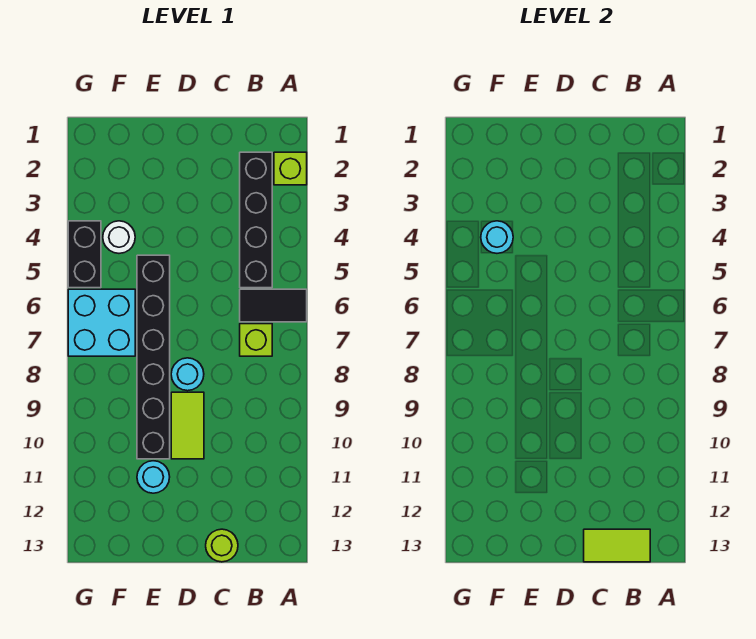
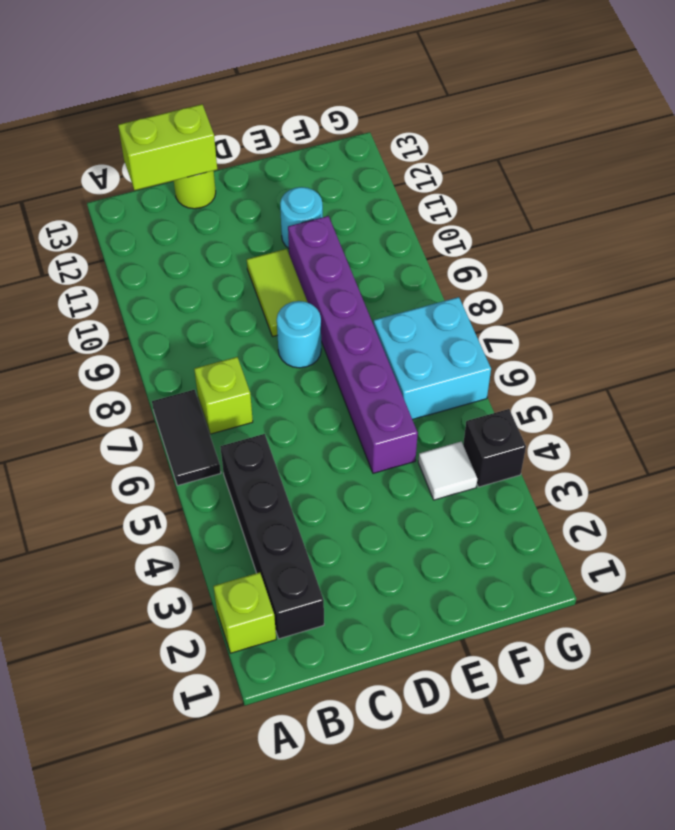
black tile A6:B6 level 1 -> black tile A6:A7 level 1
lime tile B13:C13 level 2 -> lime brick B13:C13 level 2
black brick E5:E10 level 1 -> purple brick E5:E10 level 1
white round brick F4 level 1 -> white tile F4 level 1
cyan round brick F4 level 2 -> none
black brick G4:G5 level 1 -> black brick G4 level 1

